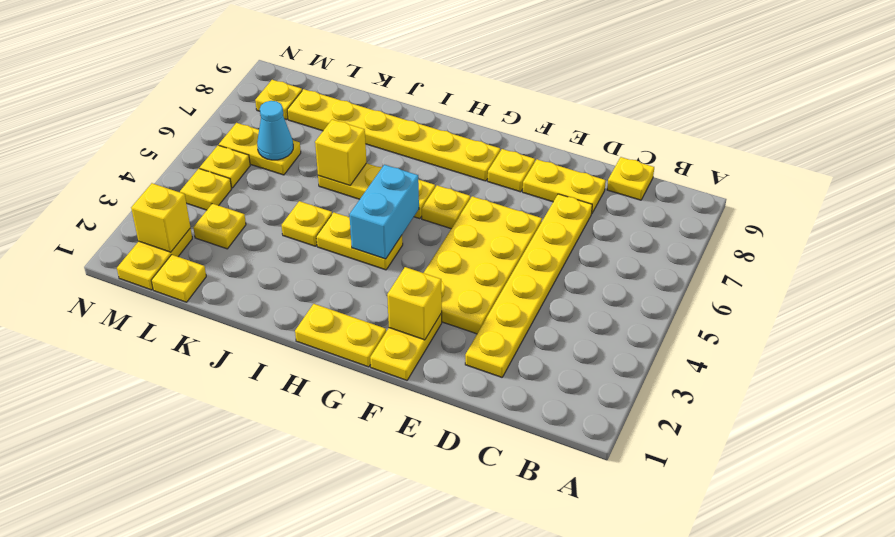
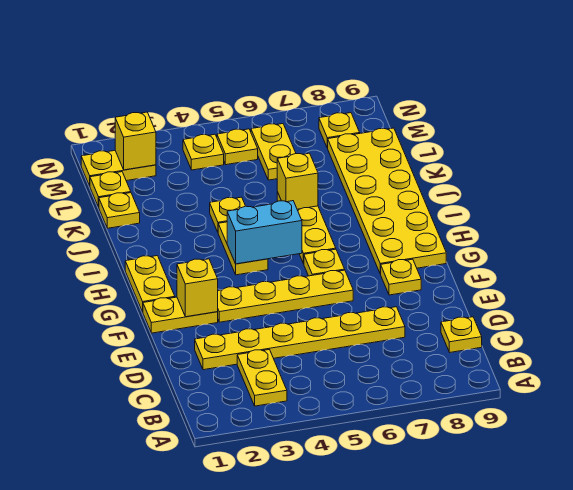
yellow plate D8:E8 level 1 -> yellow plate B3:C3 level 1
yellow plate E3:F6 level 1 -> yellow plate F3:F6 level 1
yellow plate G8:L8 level 1 -> yellow plate G8:L9 level 1
yellow plate L3 level 1 -> yellow plate K1 level 1
cyan cone L6 level 2 -> none

